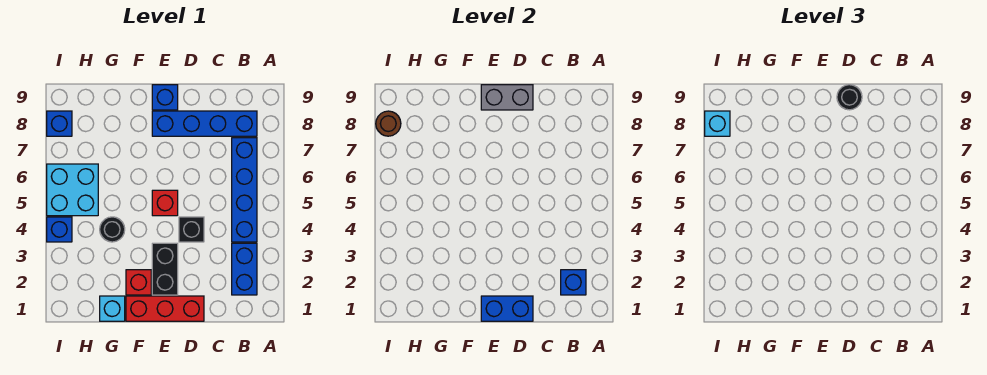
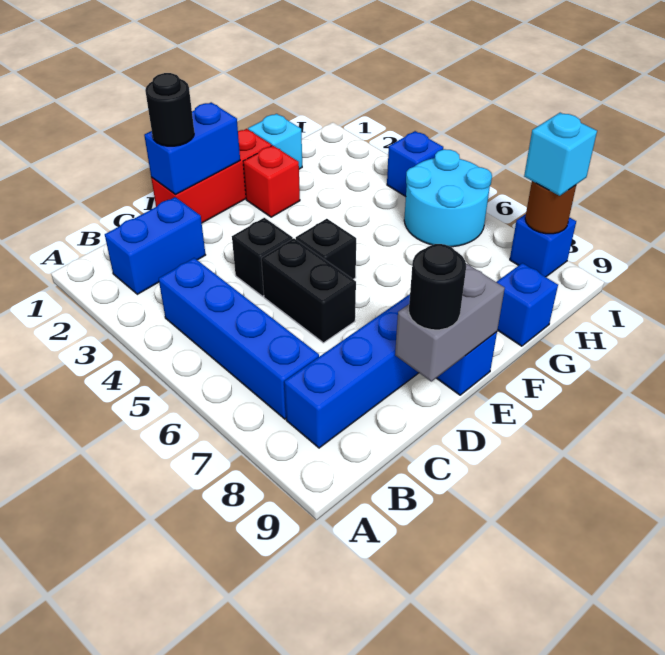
blue brick B2:B3 level 1 -> blue brick B2:C2 level 1
blue brick B2 level 2 -> blue brick G9 level 1
black brick E2:E3 level 1 -> black brick D5:D6 level 1
red brick E5 level 1 -> black brick E5 level 1
black round brick G4 level 1 -> black round brick D1 level 3
cyan brick H5:I6 level 1 -> cyan round brick H5:I6 level 1

